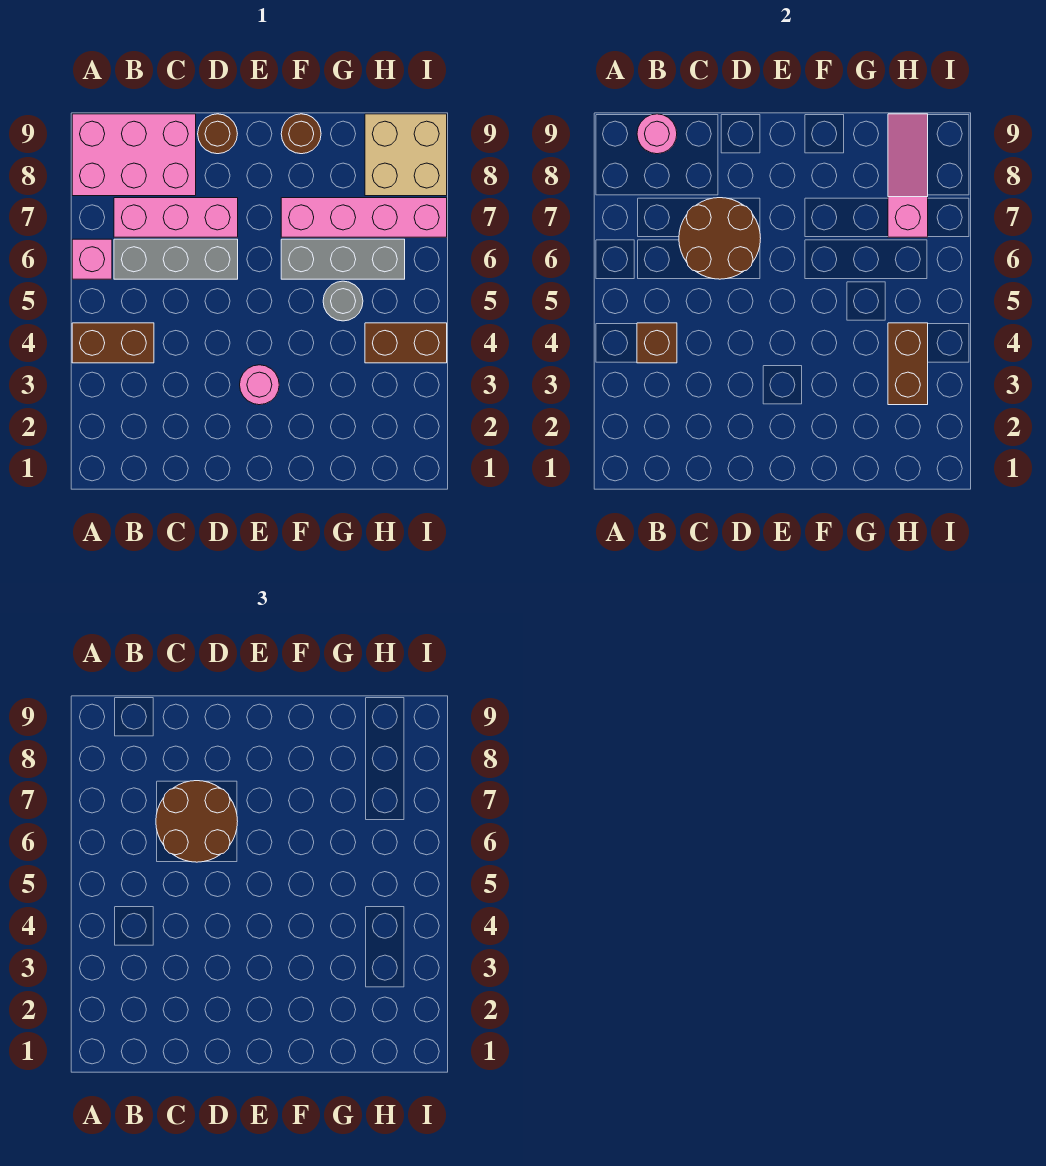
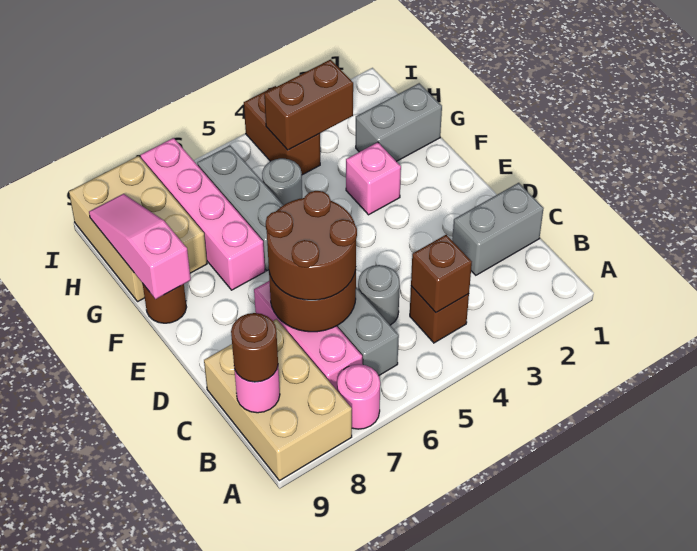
brown brick A4:B4 level 1 -> brown brick B4 level 1
pink brick A6 level 1 -> pink brick F3 level 1
pink brick A8:C9 level 1 -> tan brick A8:C9 level 1
none -> grey brick C1:C2 level 1
none -> grey round brick C5 level 1
brown round brick D9 level 1 -> brown round brick B9 level 3
pink round brick E3 level 1 -> pink round brick A7 level 1
none -> grey brick G1:G2 level 1
pink slope H7:H9 level 2 top 7 -> pink slope F9:H9 level 2 top F
tan brick H8:I9 level 1 -> tan brick G8:I9 level 1

